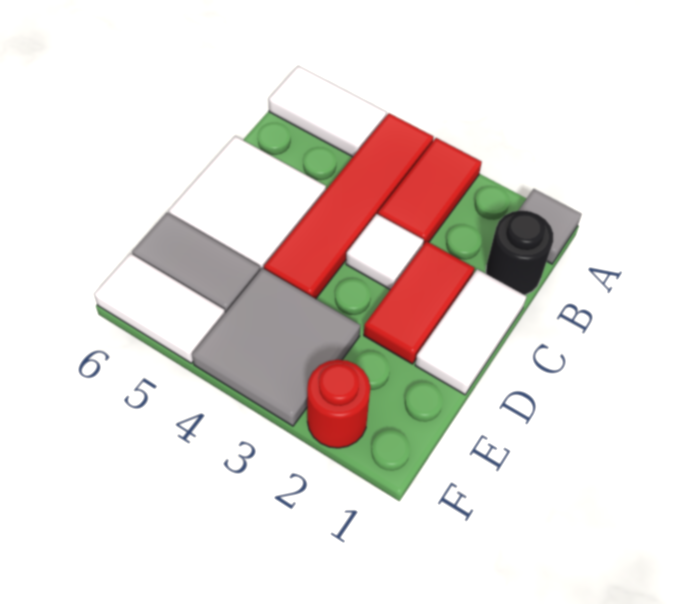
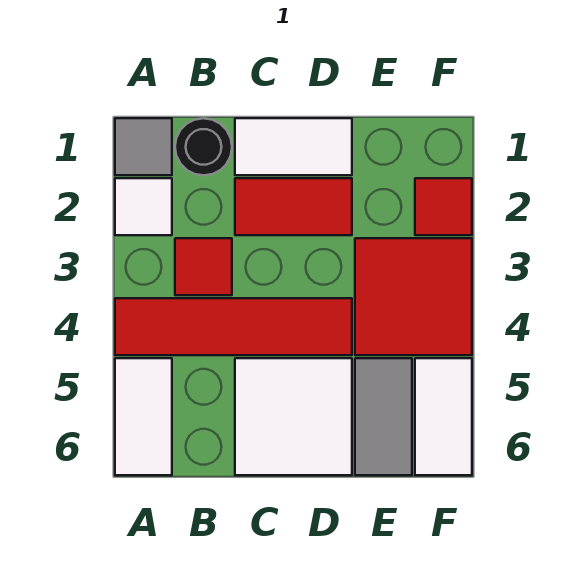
red tile A3:B3 level 1 -> red tile B3 level 1
white tile C3 level 1 -> white tile A2 level 1
grey tile E3:F4 level 1 -> red tile E3:F4 level 1
red round brick F2 level 1 -> red tile F2 level 1

